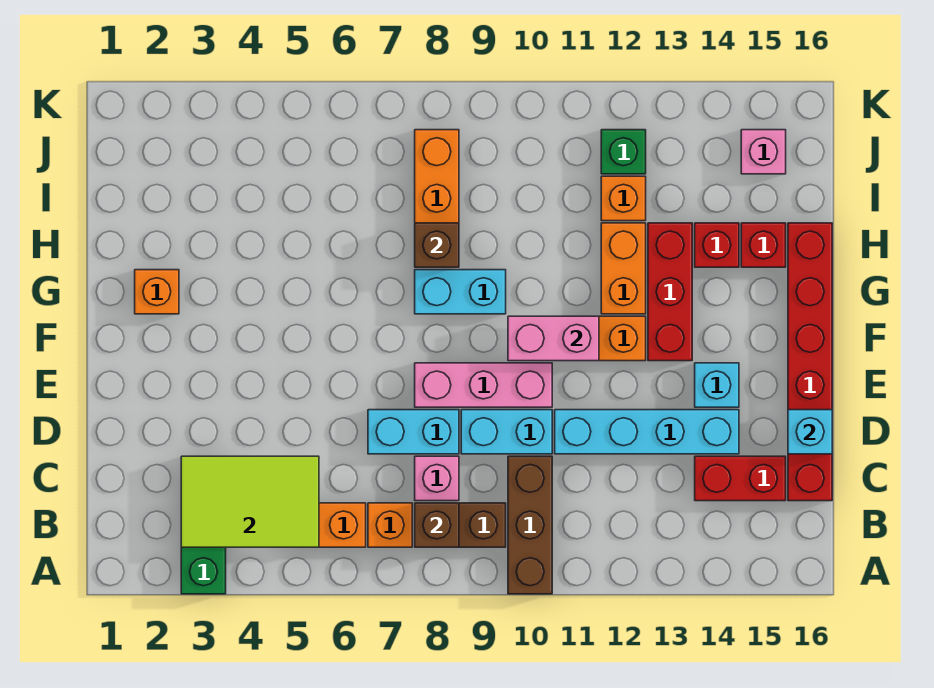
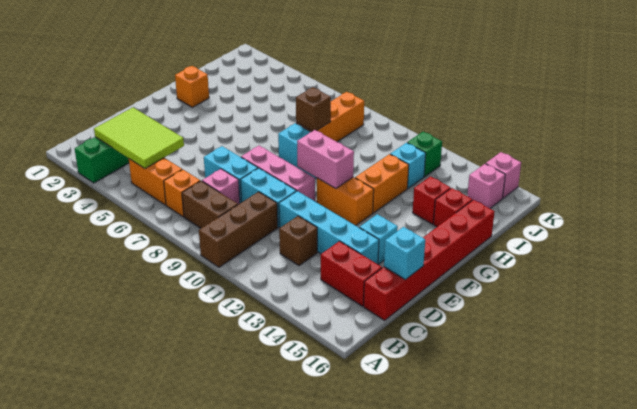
brown brick B8 level 2 -> brown brick C12 level 1
red brick F13:H13 level 1 -> none
orange brick I12 level 1 -> cyan brick I12 level 1
none -> pink brick K15 level 1

